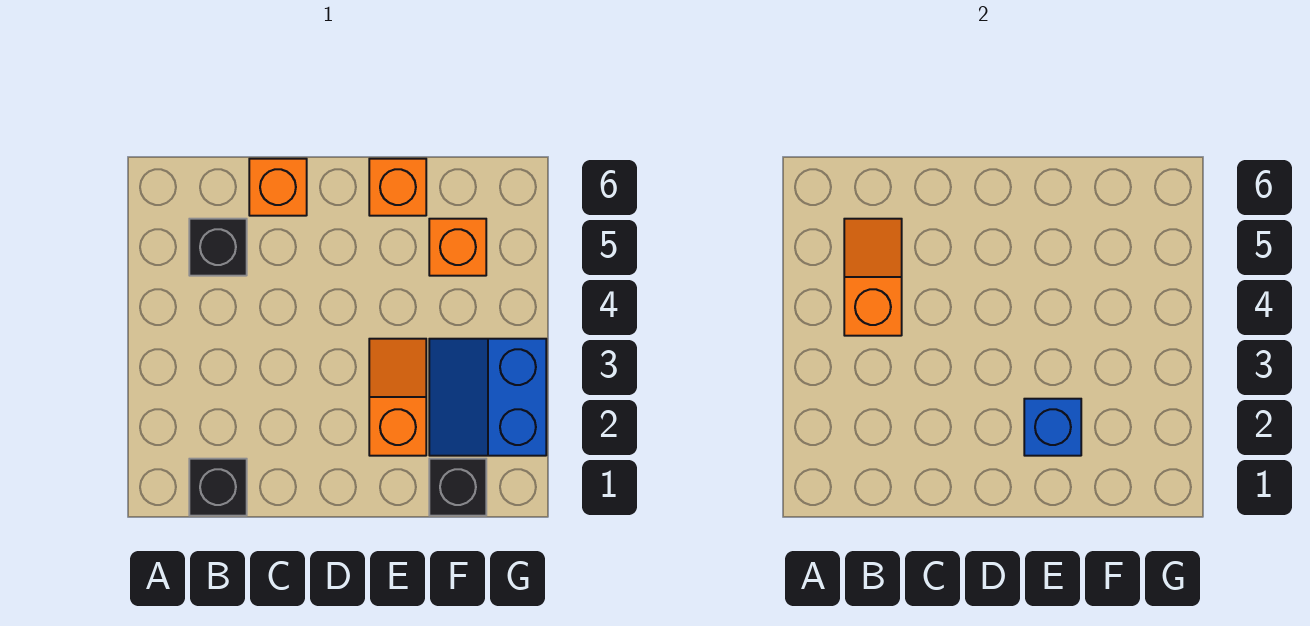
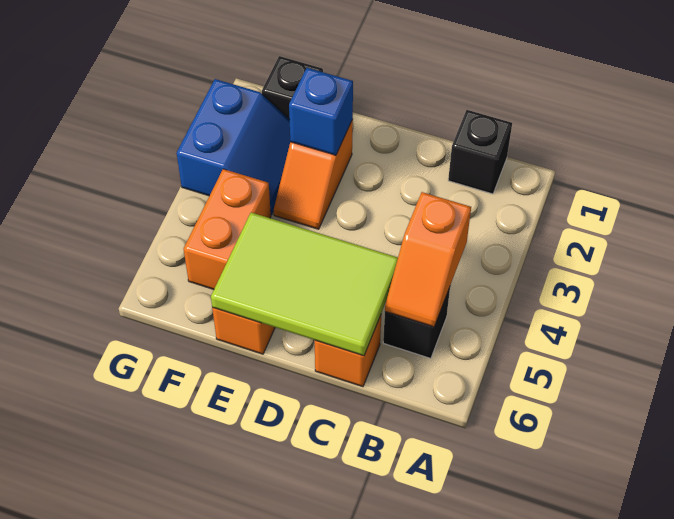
none -> lime tile C5:E6 level 2
orange brick F5 level 1 -> orange brick F4:F5 level 1

